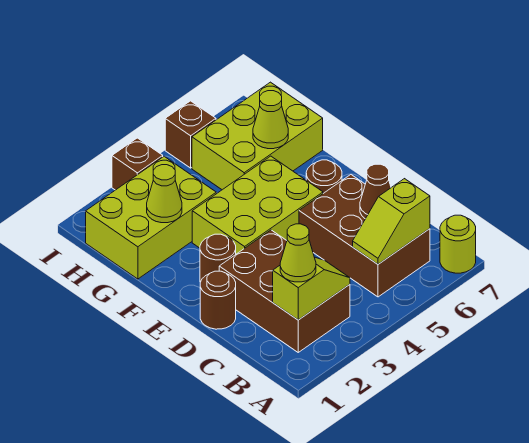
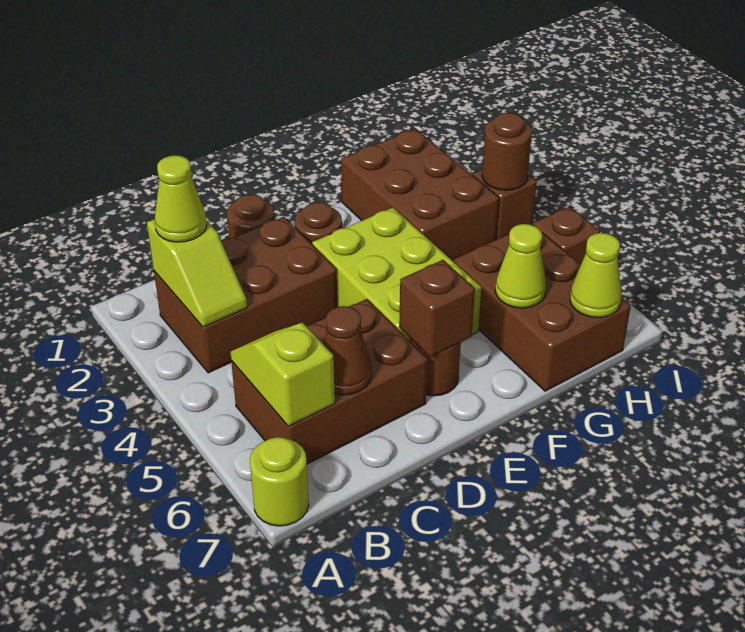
none -> brown brick E6 level 2
lime brick G1:H3 level 1 -> brown brick G1:H3 level 1
lime cone G2 level 2 -> lime cone H7 level 2
lime brick G5:H7 level 1 -> brown brick G5:H7 level 1
none -> brown round brick I3 level 2

